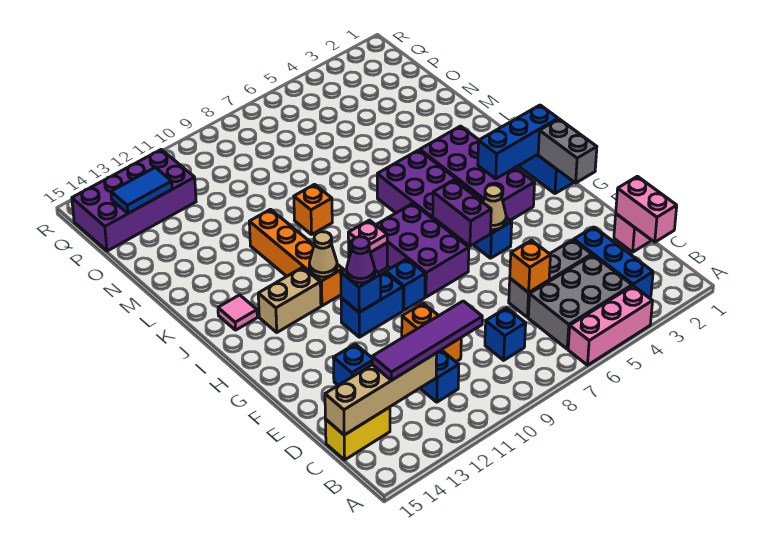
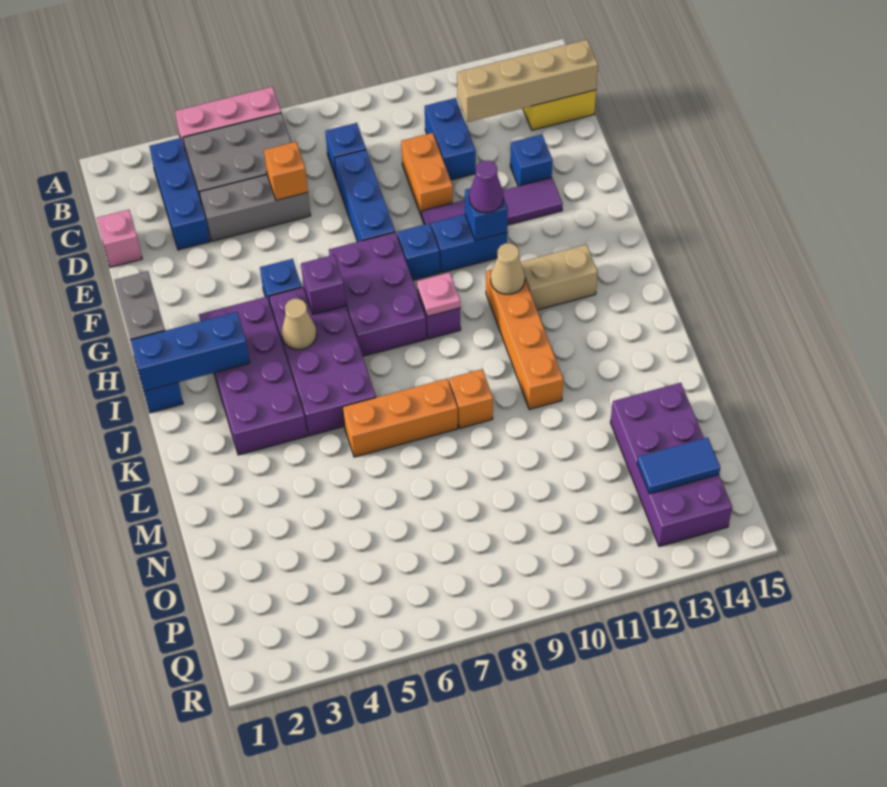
pink brick C1:D1 level 2 -> none
purple tile C10:C13 level 3 -> purple tile F10:F13 level 1
none -> blue brick D8:F8 level 1
tan cone G5 level 2 -> tan cone I5 level 2
purple brick G6:H6 level 2 -> purple brick H6 level 2
pink tile J14 level 1 -> none
none -> orange brick L6:L8 level 1
purple brick P12:Q15 level 1 -> purple brick N13:Q14 level 1

